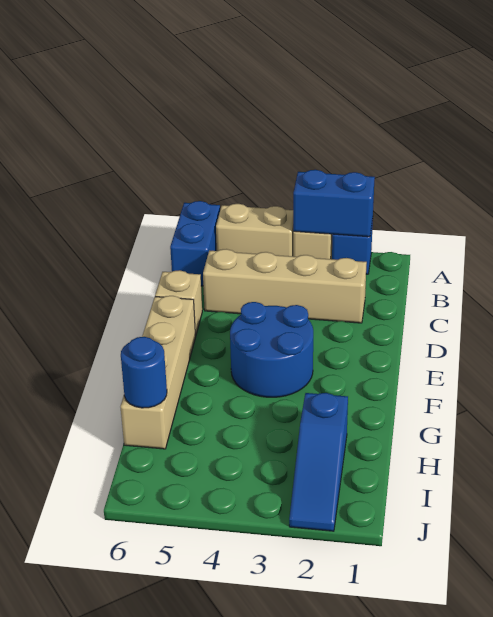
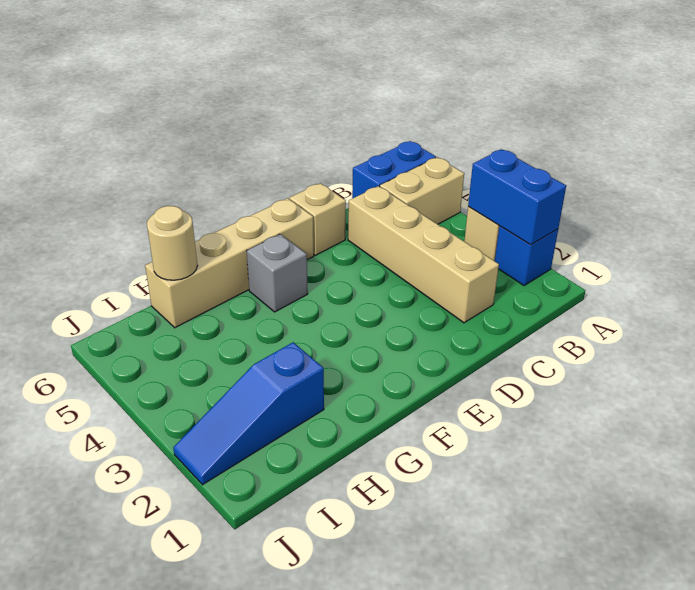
tan brick A4:A5 level 1 -> tan brick A5:B5 level 1
blue round brick E3:F4 level 1 -> none
none -> grey brick F5 level 1
blue round brick H6 level 2 -> tan round brick H6 level 2

